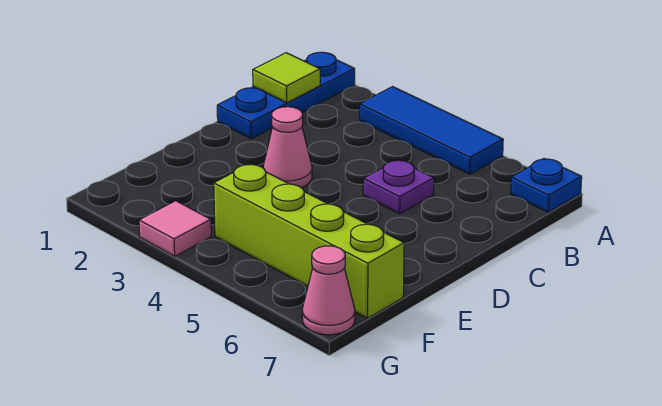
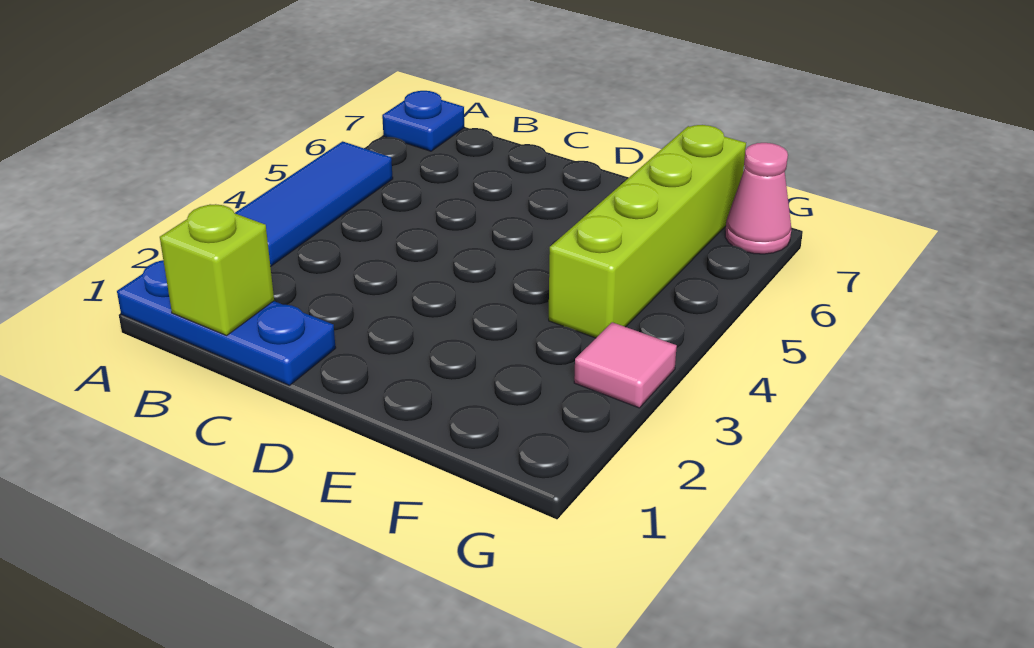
lime tile B1 level 2 -> lime brick B1 level 2
purple plate C5 level 1 -> none
pink cone D3 level 1 -> none

